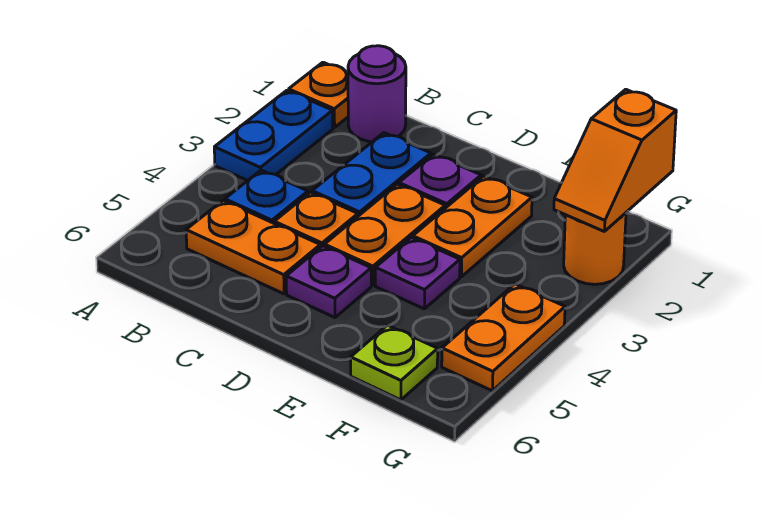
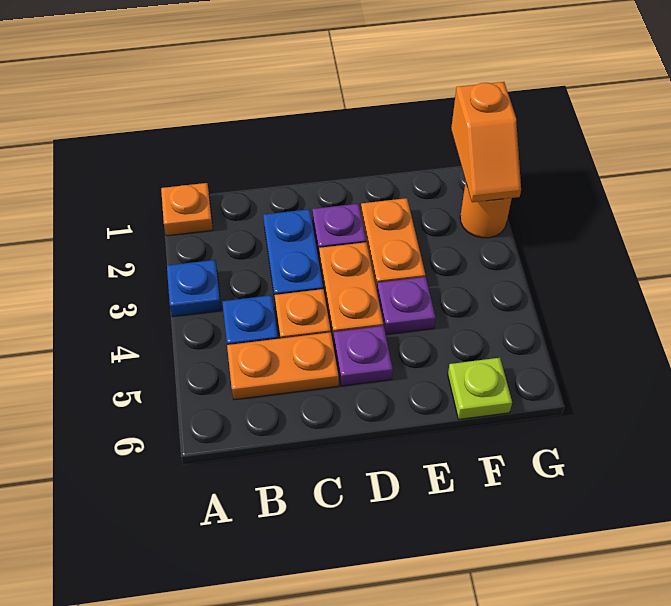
blue plate A2:A3 level 1 -> blue plate A3 level 1
purple round brick B1 level 1 -> none
orange plate G4:G5 level 1 -> none

